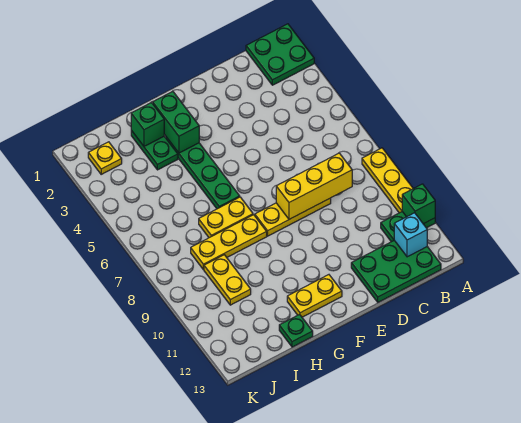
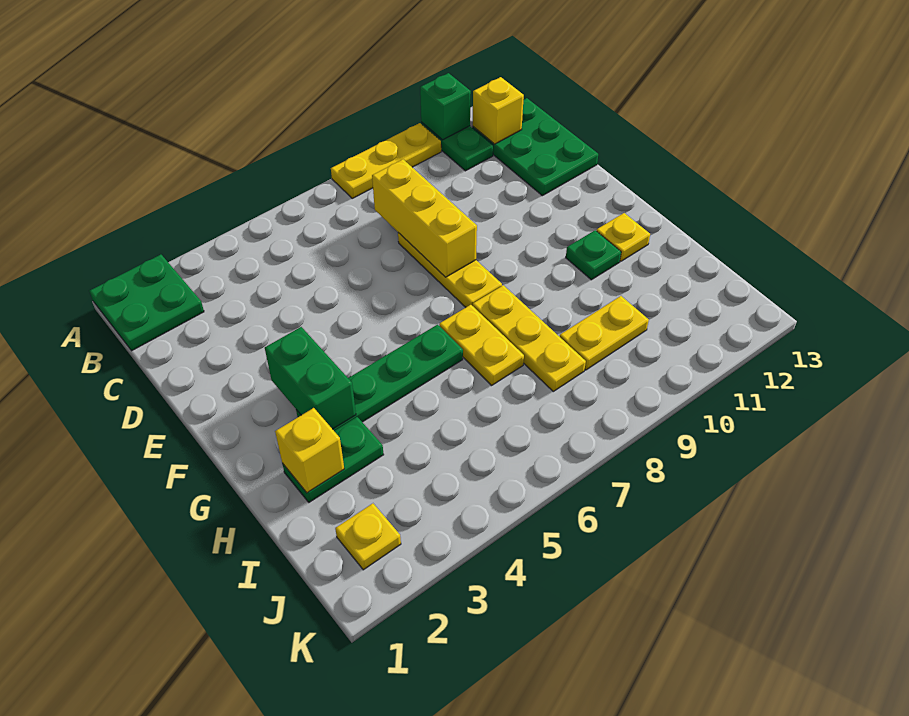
cyan brick B12 level 2 -> yellow brick B12 level 2
yellow plate F12:G12 level 1 -> yellow plate G12 level 1
green brick G2:G3 level 2 -> green brick F3:G3 level 2
green brick H2 level 2 -> yellow brick H2 level 2
green plate H13 level 1 -> green plate G11 level 1

